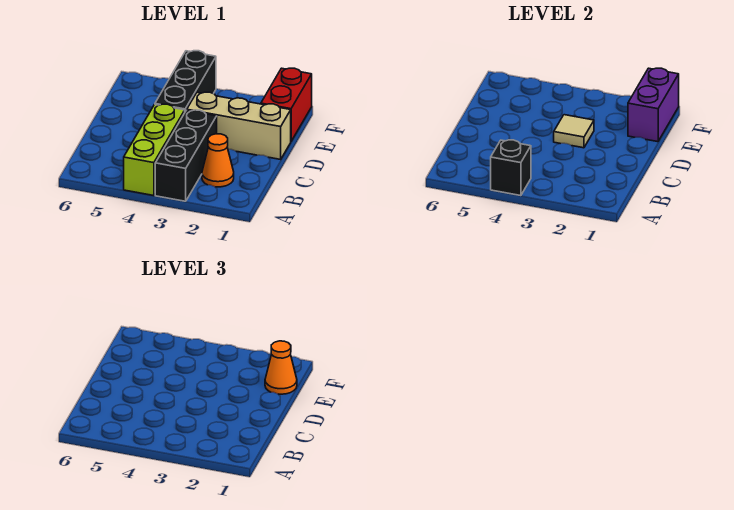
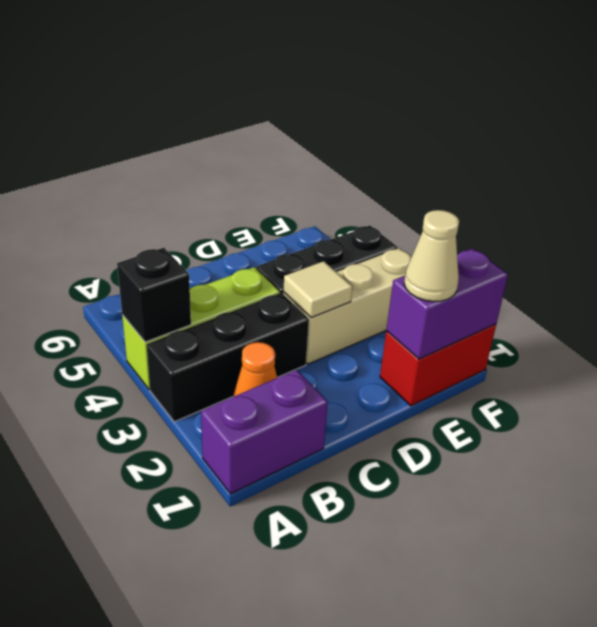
none -> purple brick A1:B1 level 1
tan brick D1:D3 level 1 -> tan brick D3:F3 level 1
orange cone E1 level 3 -> tan cone E1 level 3

